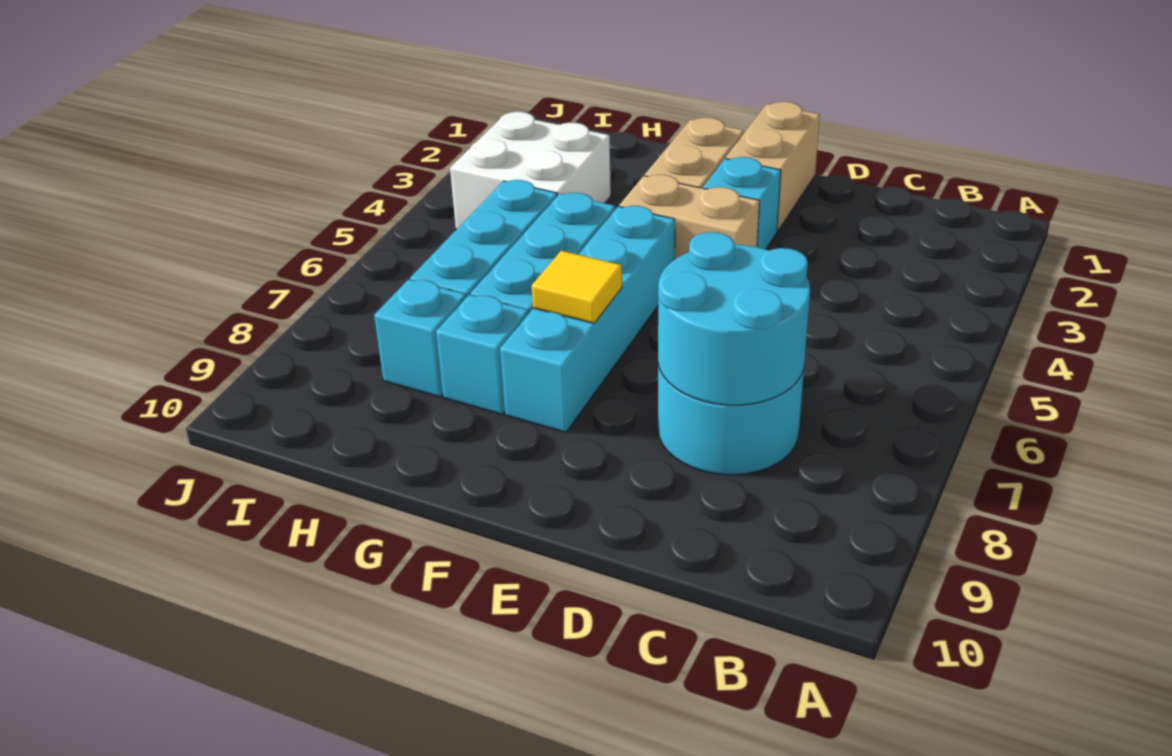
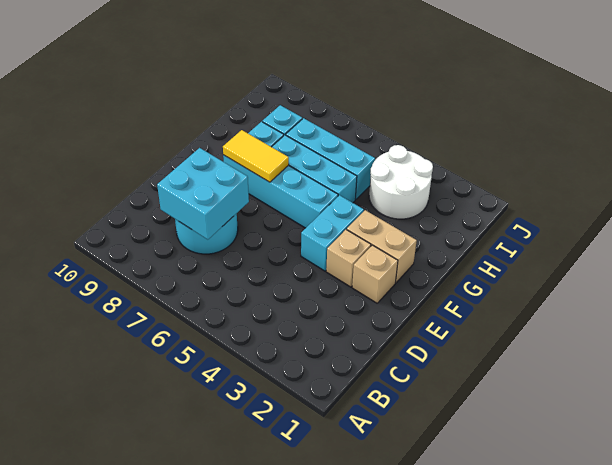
cyan round brick C7:D8 level 2 -> cyan brick C7:D8 level 2
tan brick E1:E2 level 1 -> tan brick E2 level 1
cyan brick E3 level 1 -> tan brick E3 level 1
tan brick E4:F4 level 1 -> cyan brick E4:F4 level 1
yellow tile F7 level 2 -> yellow tile F7:F8 level 2
white brick H3:I4 level 1 -> white round brick H3:I4 level 1

